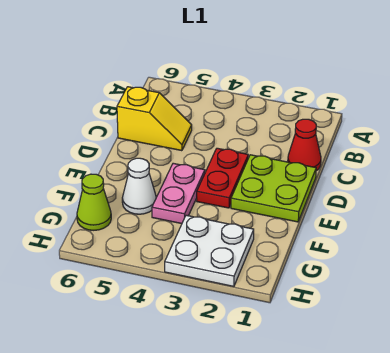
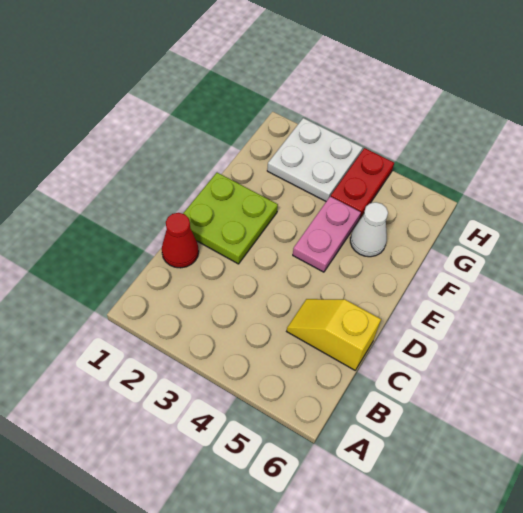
red plate D3:E3 level 1 -> red plate G4:H4 level 1
lime cone G6 level 1 -> none

